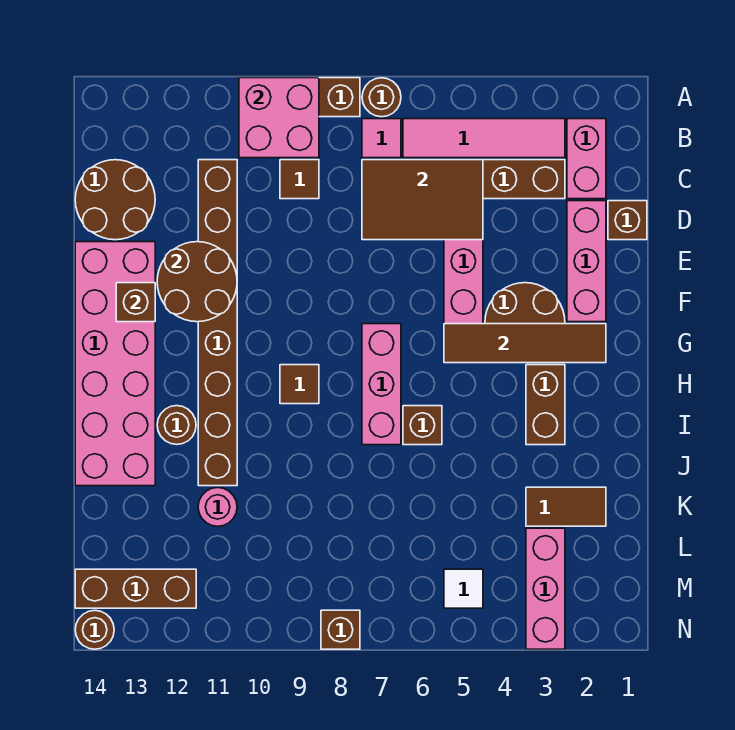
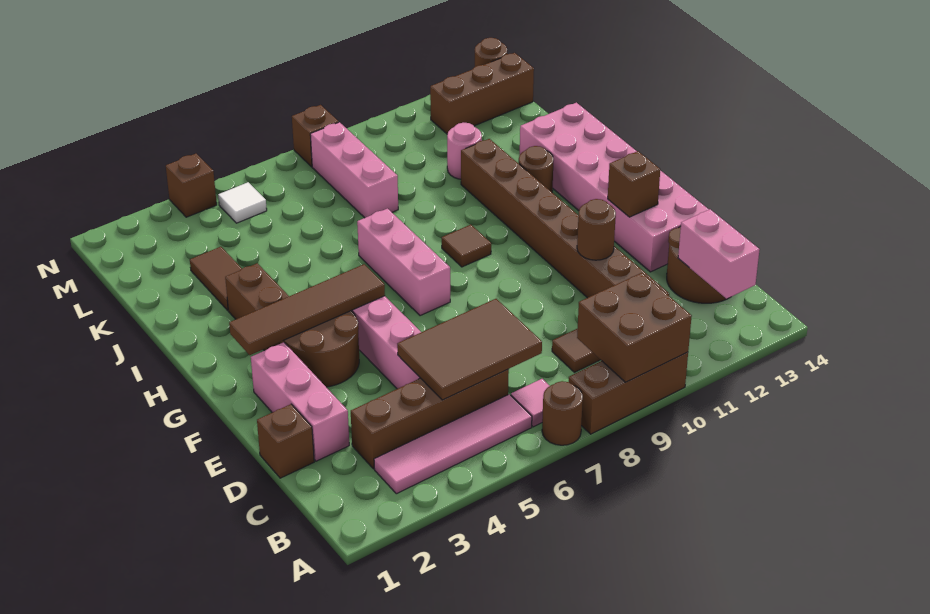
pink brick A9:B10 level 2 -> brown brick A9:B10 level 2
pink brick B2:C2 level 1 -> pink brick B13:C13 level 2
brown round brick E11:F12 level 2 -> brown round brick E11 level 2
brown brick I6 level 1 -> brown brick N4 level 1
brown tile K2:K3 level 1 -> brown tile J3:K3 level 1
pink brick L3:N3 level 1 -> pink brick K8:M8 level 1

